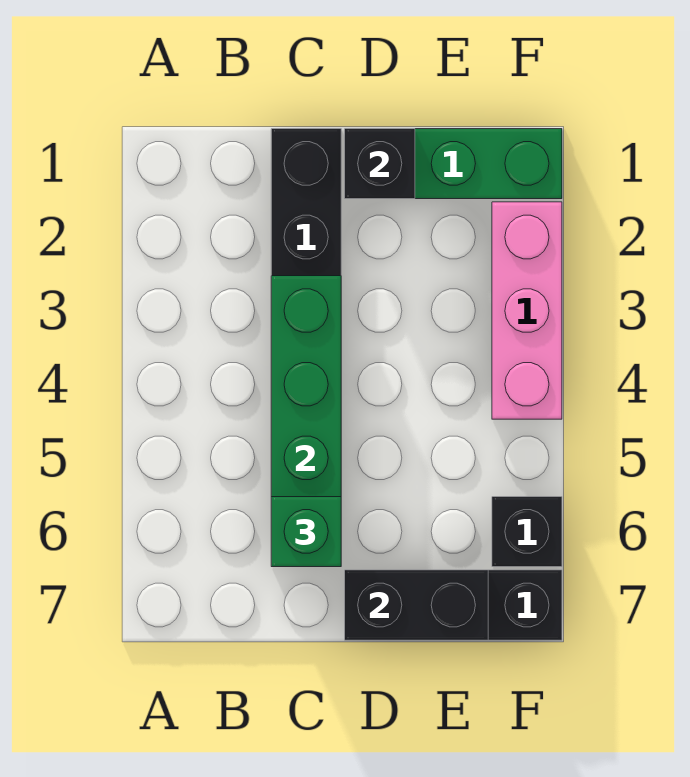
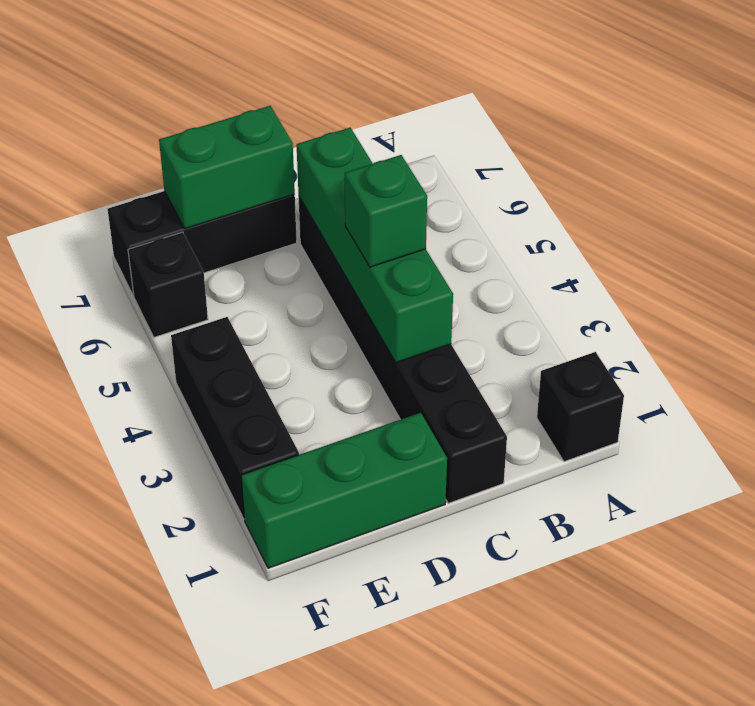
green brick C6 level 3 -> green brick C4 level 3
black brick D1 level 2 -> black brick A1 level 1
black brick D7:E7 level 2 -> green brick D7:E7 level 2
pink brick F2:F4 level 1 -> black brick F2:F4 level 1

